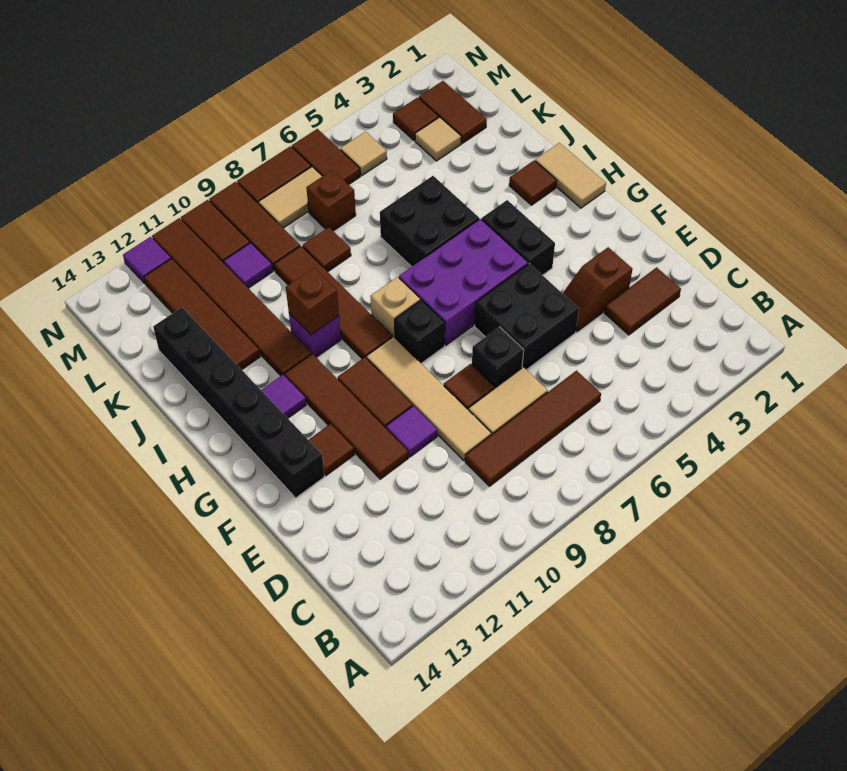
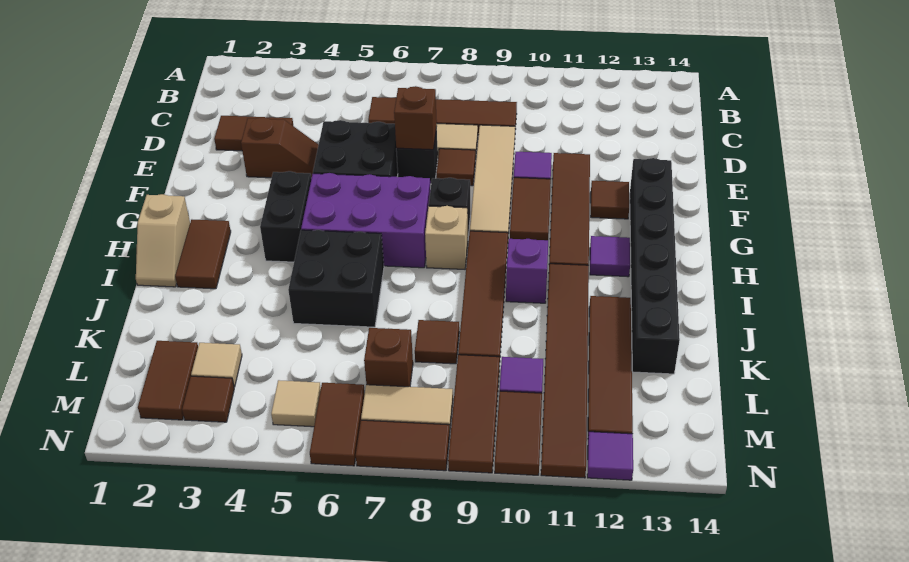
tan tile H1:I1 level 1 -> tan slope H1:I1 level 1 top H
brown tile I2 level 1 -> brown tile H2:I2 level 1
brown brick I10 level 2 -> brown brick E7 level 2

